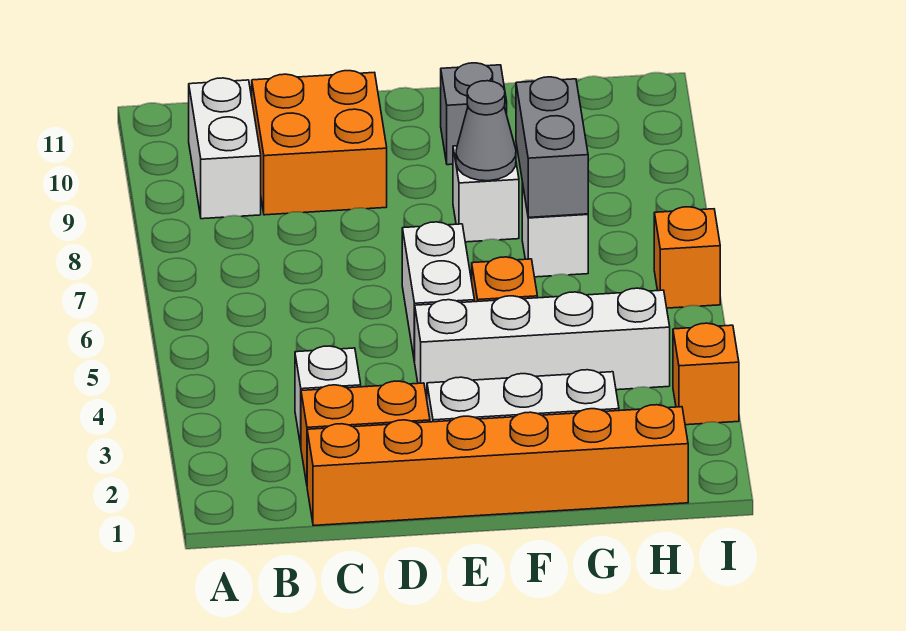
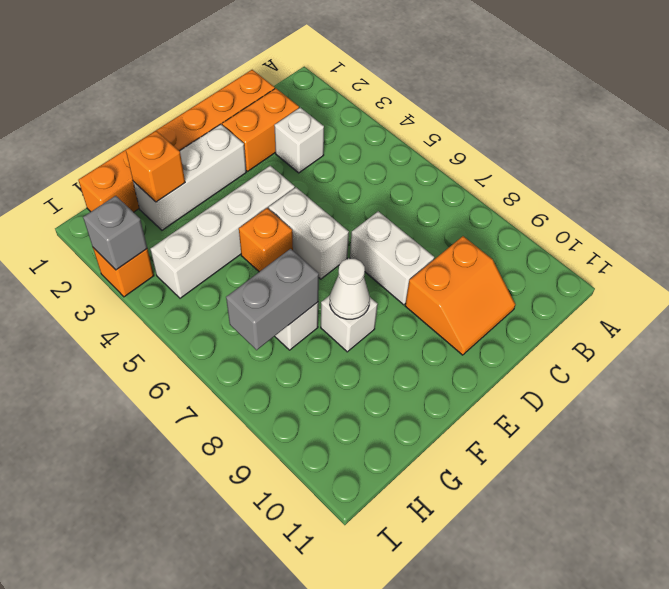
white brick B9:B10 level 1 -> white brick D7:D8 level 1
orange brick C9:D10 level 1 -> orange slope C9:D10 level 1 top 9
grey cone F8 level 2 -> white cone F8 level 2
grey brick F10 level 1 -> grey brick I3 level 2
grey brick G7:G8 level 2 -> grey brick G7:H7 level 2
orange brick I6 level 1 -> orange brick G2 level 2

